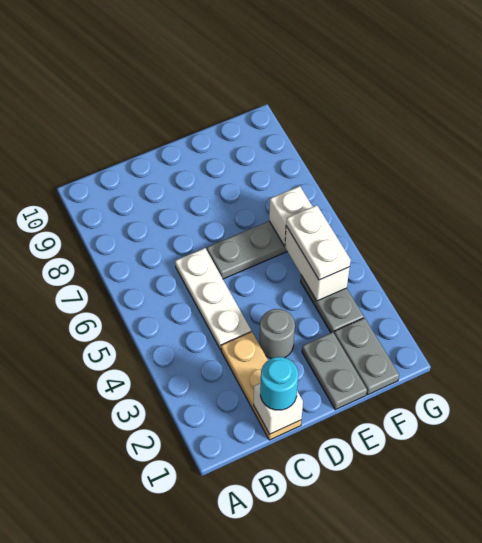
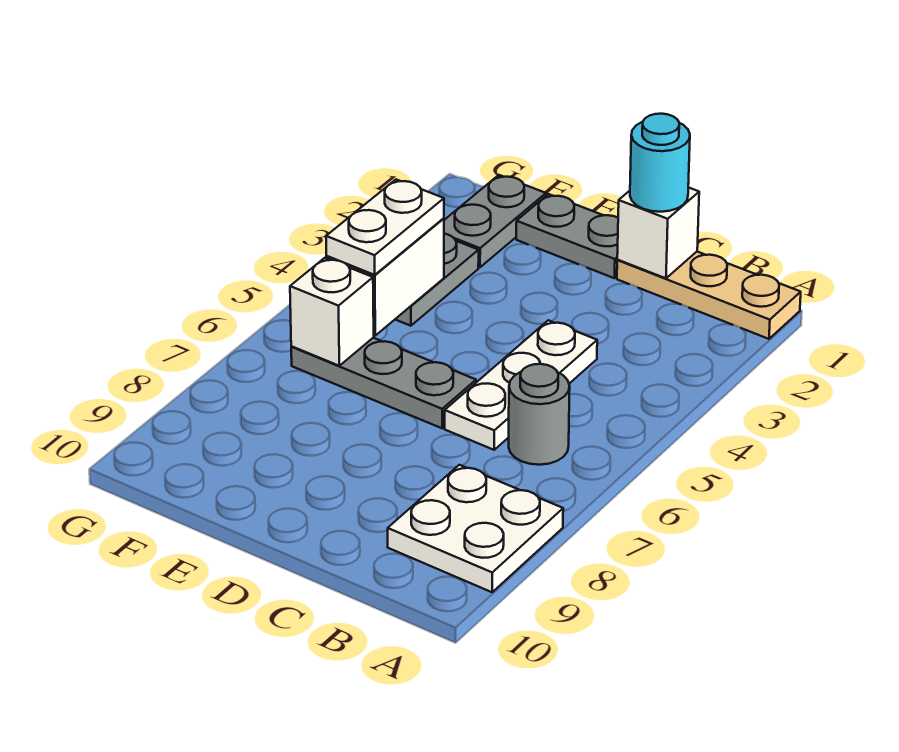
none -> white plate A8:B9 level 1
tan plate C1:C3 level 1 -> tan plate A1:C1 level 1
grey round brick D3 level 1 -> grey round brick B6 level 1
grey plate E1:E2 level 1 -> grey plate D1:E1 level 1

